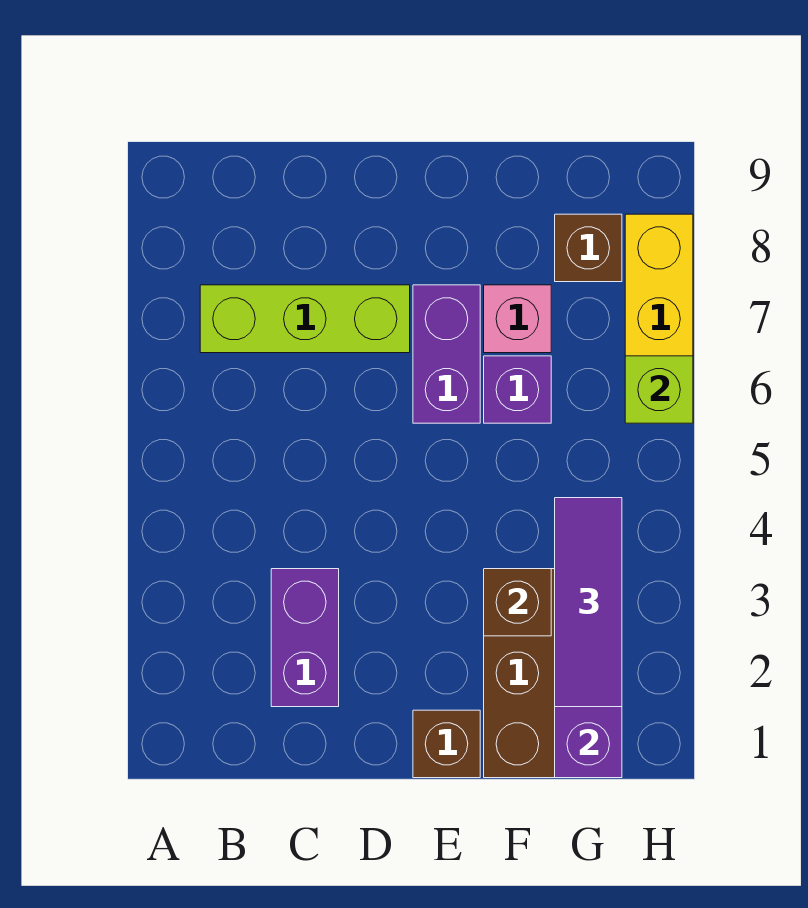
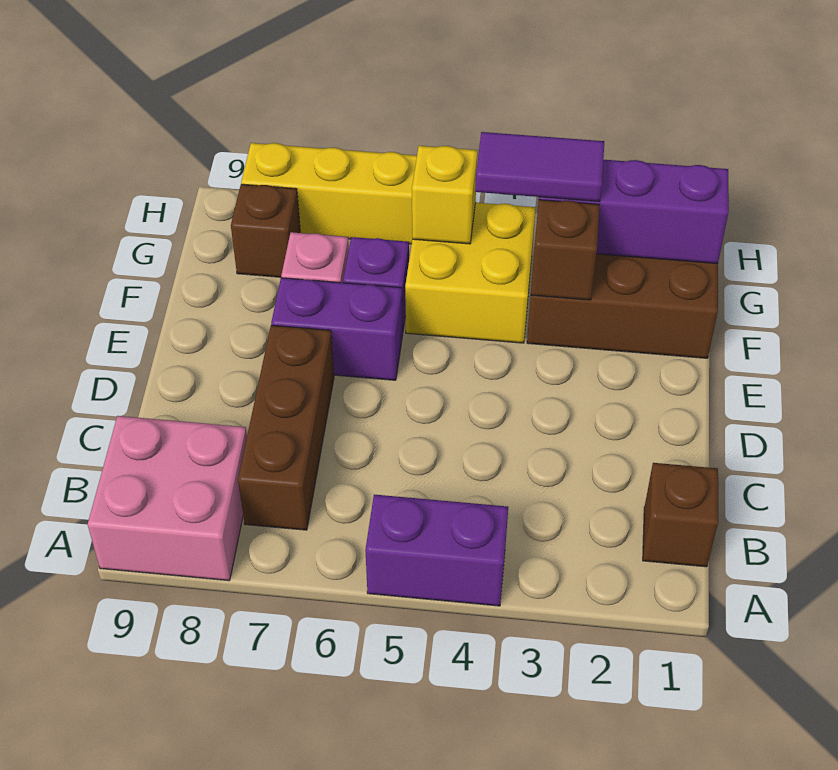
none -> pink brick A8:B9 level 1
lime brick B7:D7 level 1 -> brown brick B7:D7 level 1
purple brick C2:C3 level 1 -> purple brick A4:A5 level 1
brown brick E1 level 1 -> brown brick B1 level 1
none -> yellow brick F4:G5 level 1
purple tile G2:G4 level 3 -> purple tile G3:G4 level 3
none -> yellow brick G5 level 2
lime brick H6 level 2 -> none

